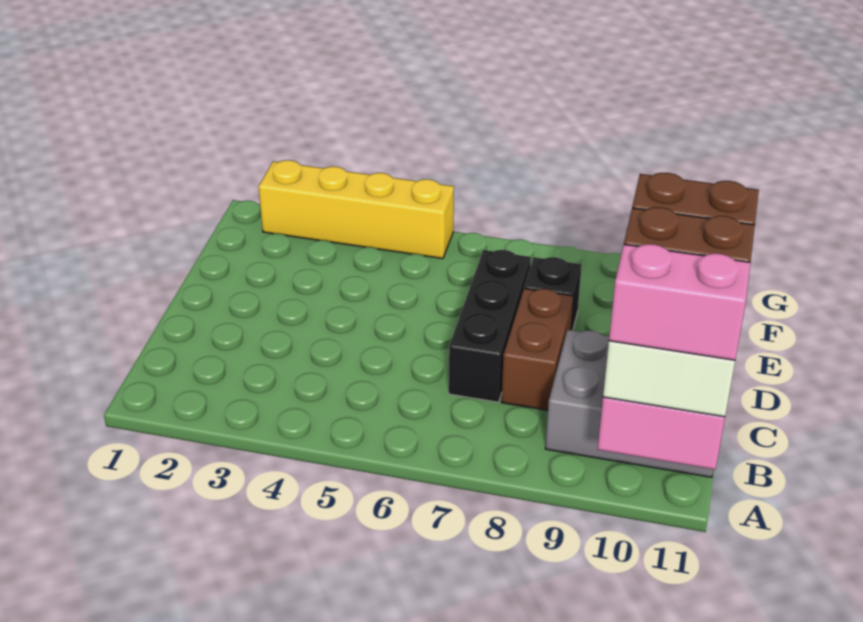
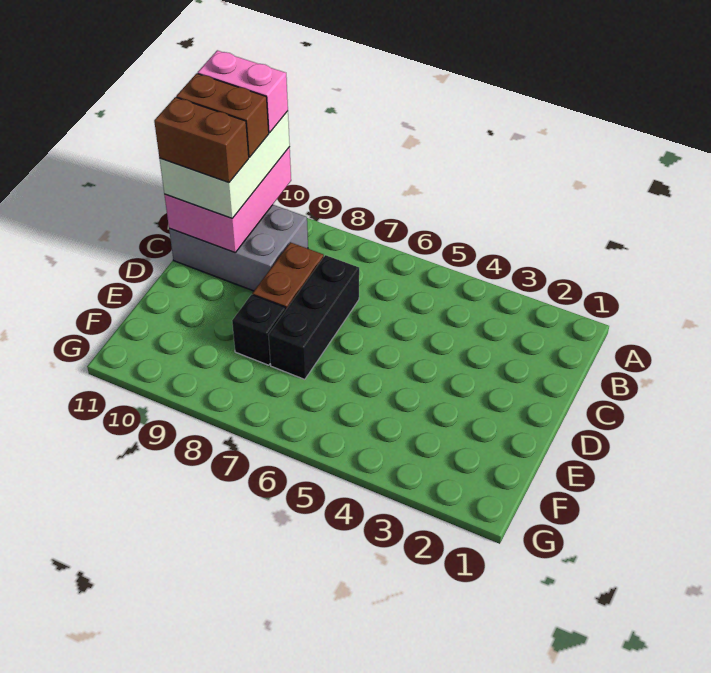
yellow brick G2:G5 level 1 -> none

